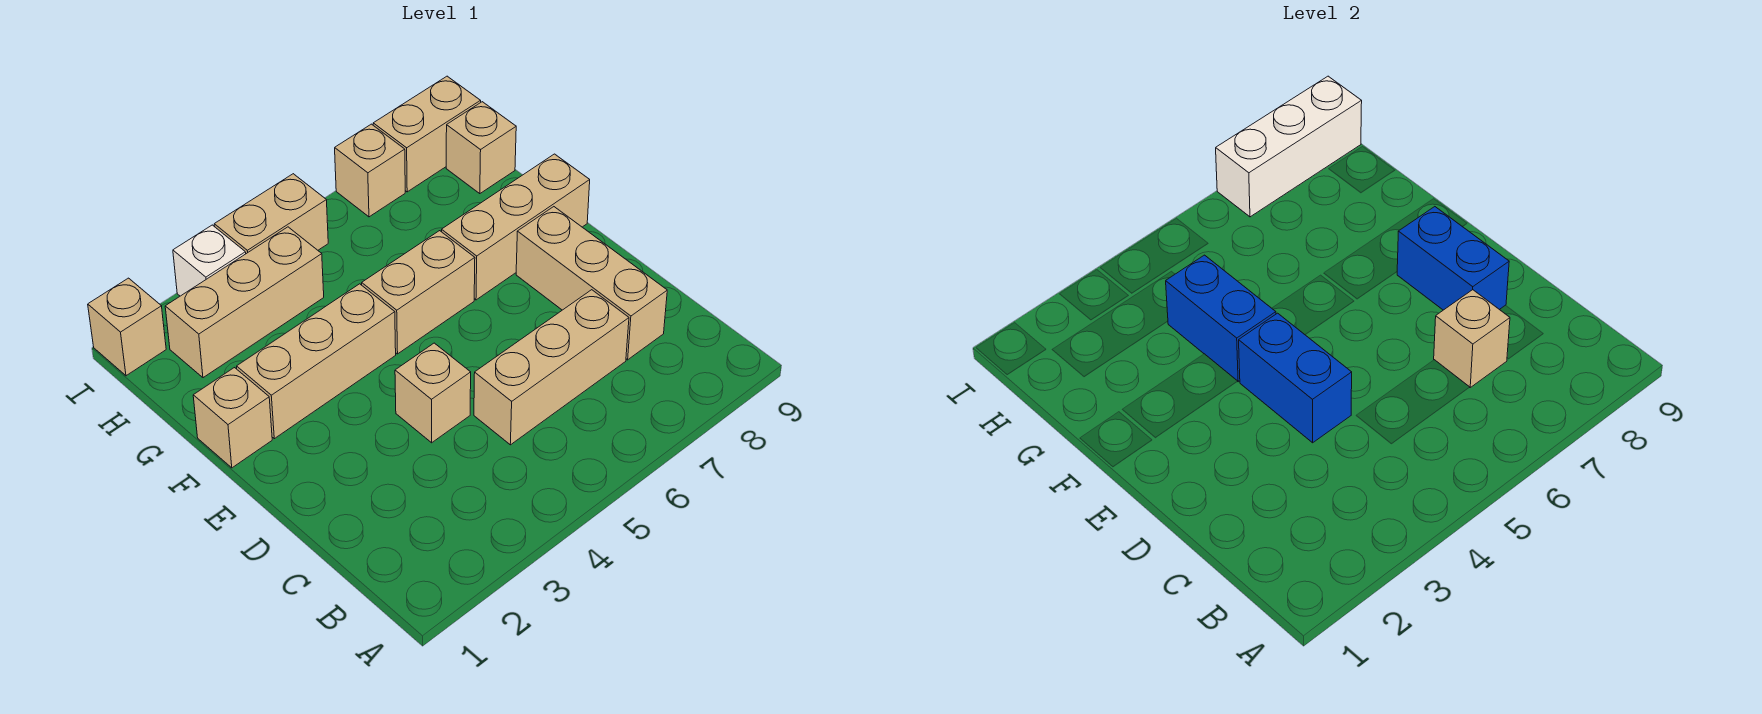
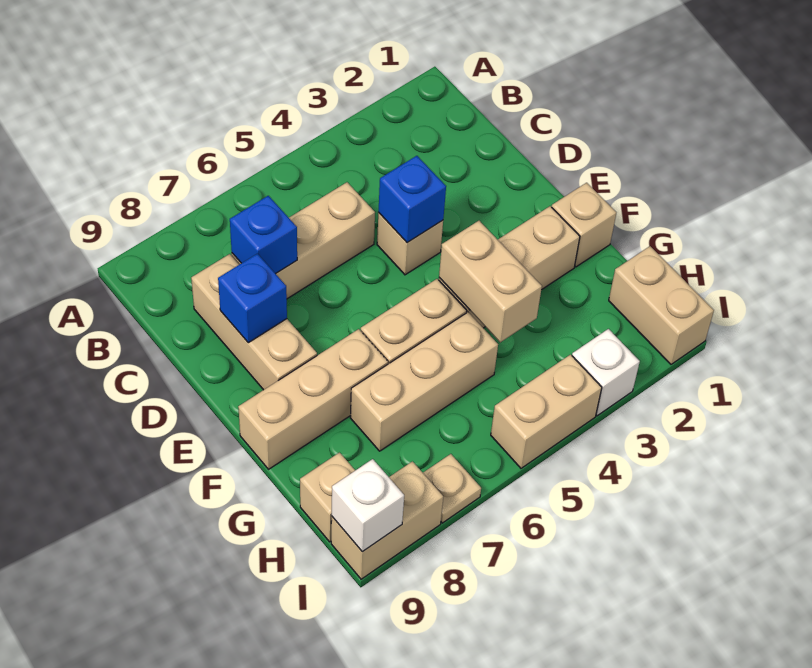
tan brick C7 level 2 -> blue brick C7 level 2
blue brick D4:E4 level 2 -> blue brick D4 level 2
blue brick D8:E8 level 2 -> blue brick D8 level 2
blue brick F4:G4 level 2 -> tan brick F4:G4 level 2
tan brick H2:H4 level 1 -> tan brick G5:G7 level 1
tan brick I1 level 1 -> tan brick H1:I1 level 1
tan brick I7 level 1 -> tan plate I7 level 1
white brick I7:I9 level 2 -> white brick I9 level 2

